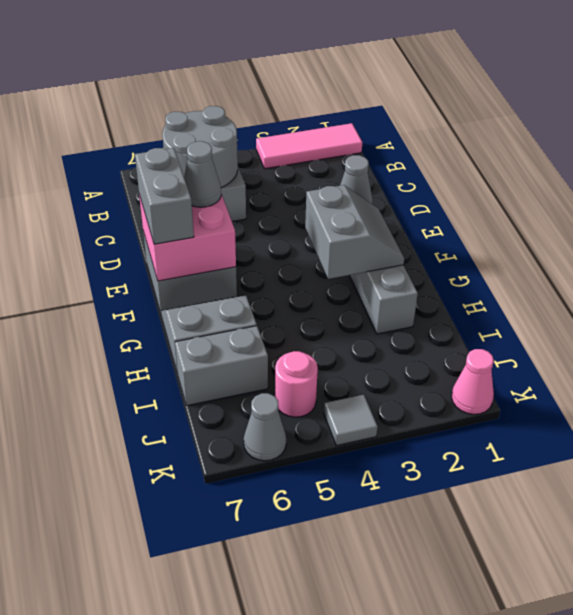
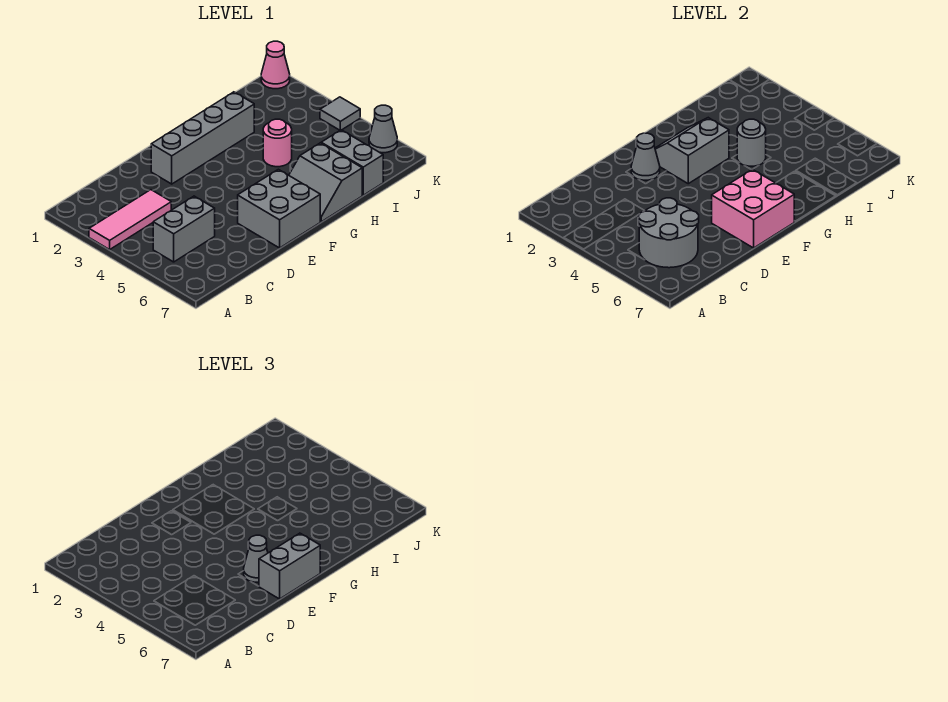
pink tile A1:A3 level 1 -> pink tile A3:C3 level 1
none -> grey round brick H4 level 2
pink round brick J5 level 1 -> pink round brick H4 level 1

